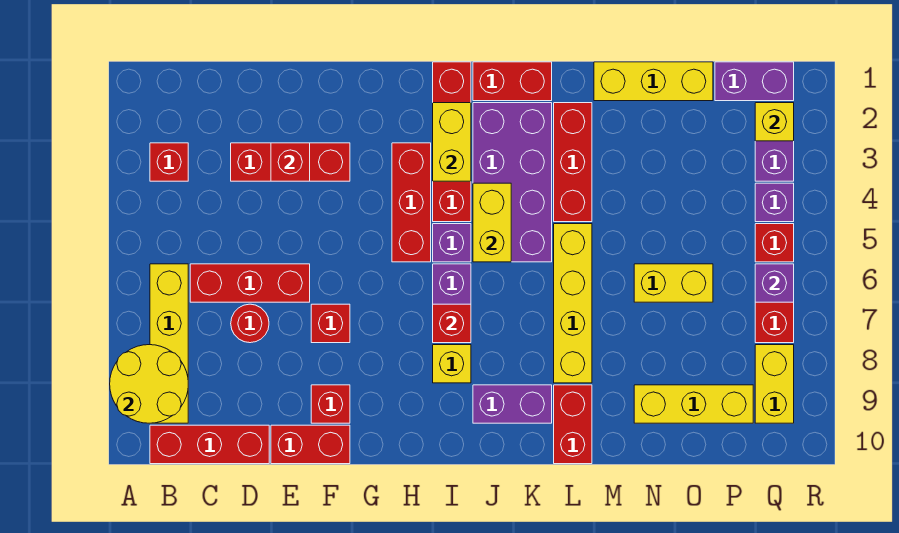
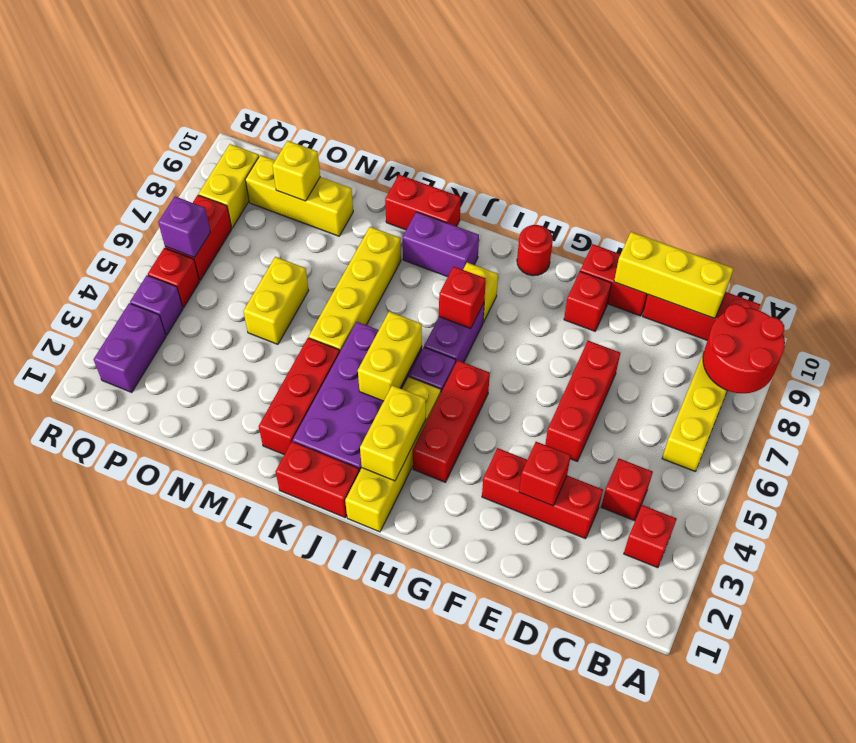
yellow round brick A8:B9 level 2 -> red round brick A8:B9 level 2
red brick C6:E6 level 1 -> red brick E5:E7 level 1
red round brick D7 level 1 -> red round brick H10 level 1
red brick F7 level 1 -> red brick C4 level 1
red brick I1:I4 level 1 -> yellow brick I1:I4 level 1
red brick L9:L10 level 1 -> red brick K10:L10 level 1
yellow brick M1:O1 level 1 -> yellow brick C10:E10 level 2
yellow brick N6:O6 level 1 -> yellow brick N5:N6 level 1
purple brick P1:Q1 level 1 -> none
yellow brick Q2 level 2 -> yellow brick O9 level 2

